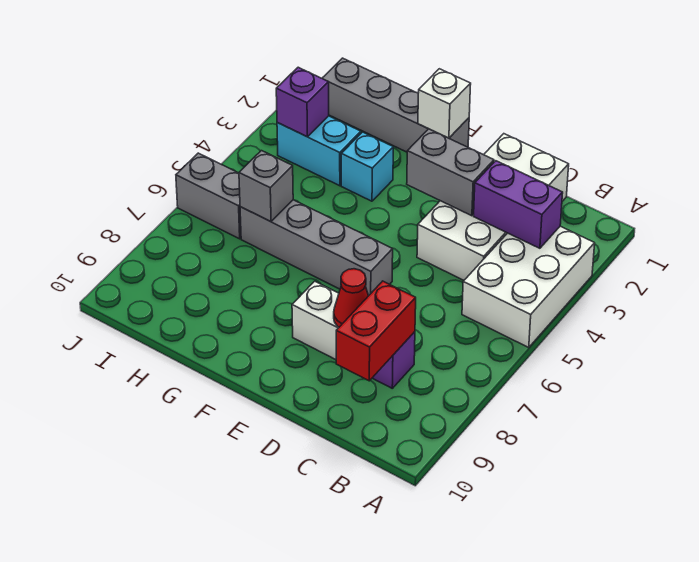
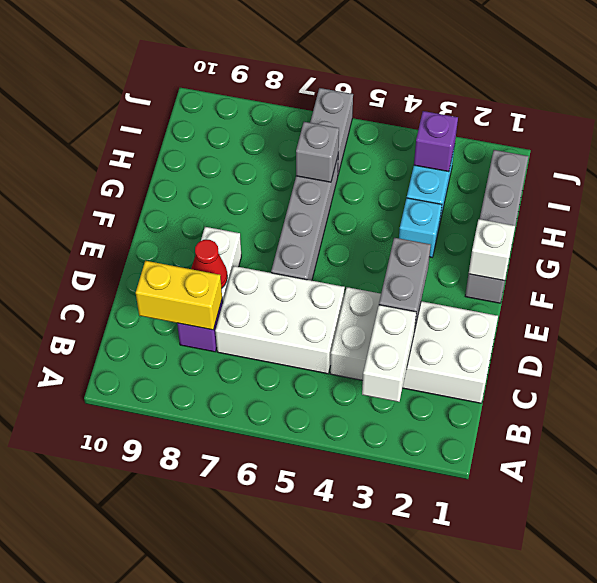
white brick A3:B5 level 1 -> white brick C5:D7 level 1
purple brick B3:C3 level 2 -> white brick B3:C3 level 2
red brick C8:C9 level 2 -> yellow brick C8:C9 level 2

